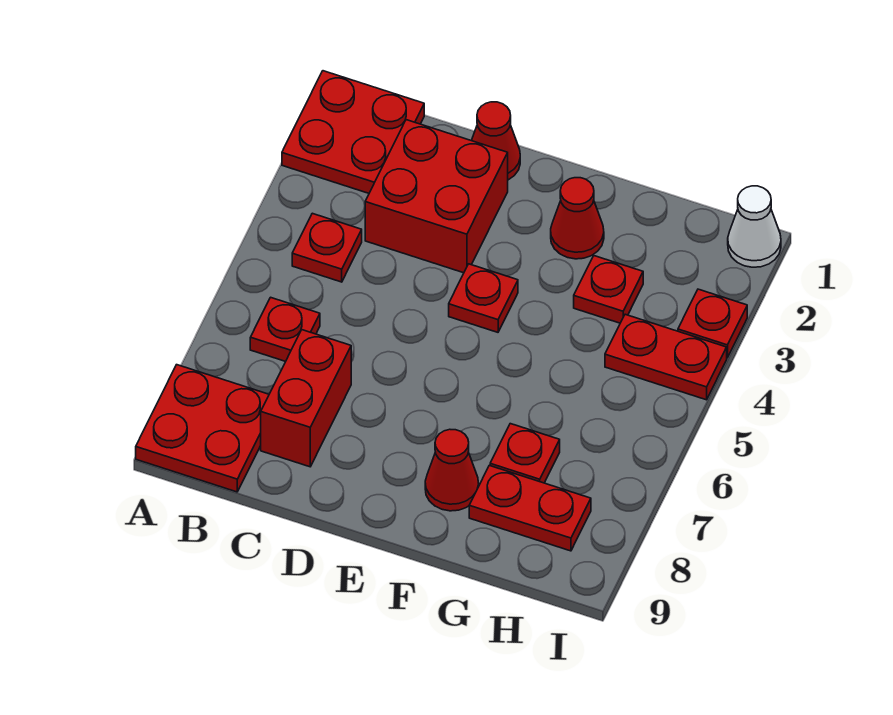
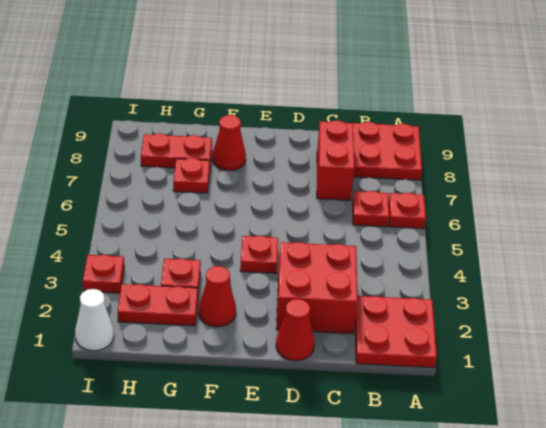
red plate B4 level 1 -> red plate A6 level 1
red plate H4:I4 level 1 -> red plate G2:H2 level 1

